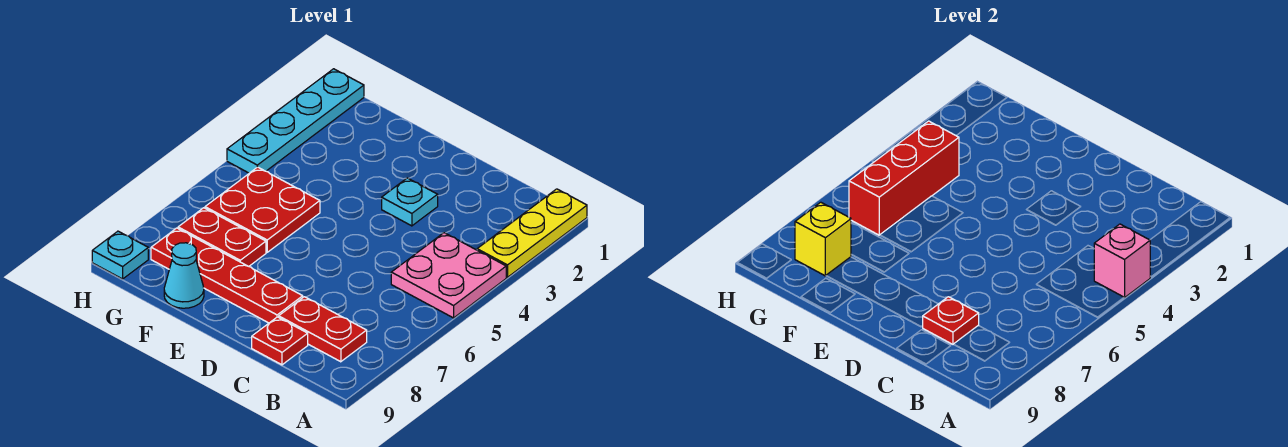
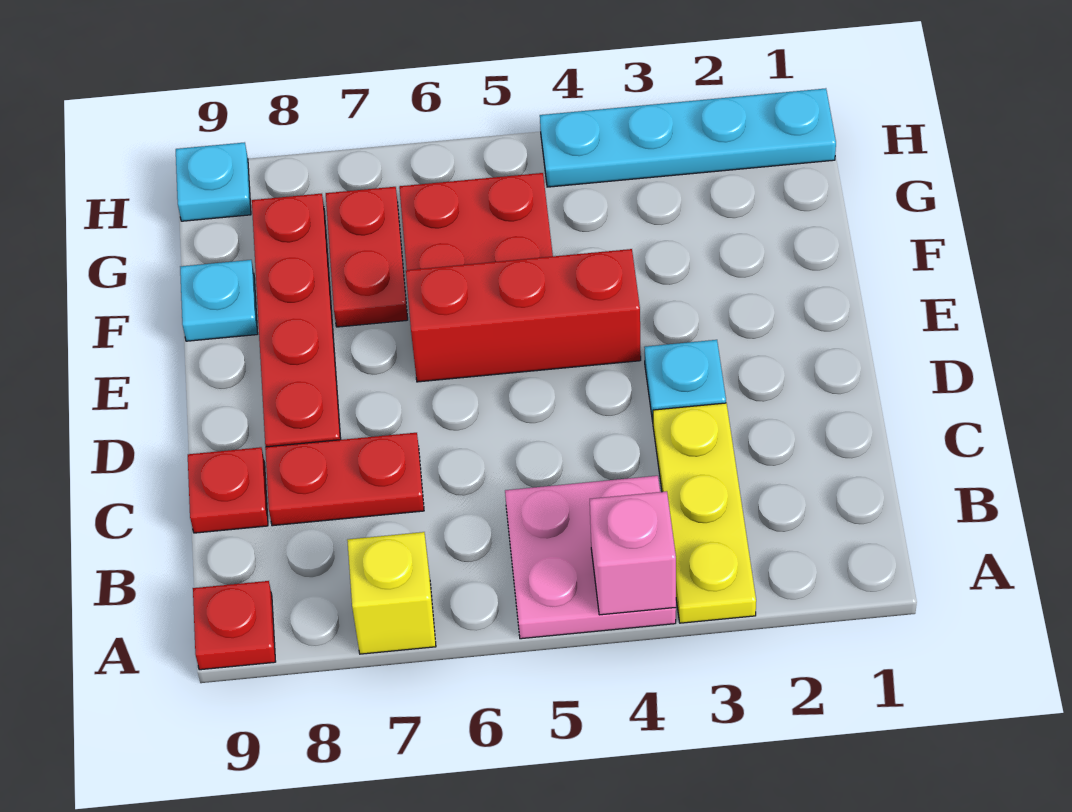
yellow plate A1:A3 level 1 -> yellow plate A3:C3 level 1
red plate B8:C8 level 1 -> red plate C7:C8 level 1
red plate C8 level 2 -> red plate A9 level 1
cyan cone F9 level 1 -> cyan plate F9 level 1
red brick G4:G6 level 2 -> red brick E4:E6 level 1
yellow brick G8 level 2 -> yellow brick A7 level 1

